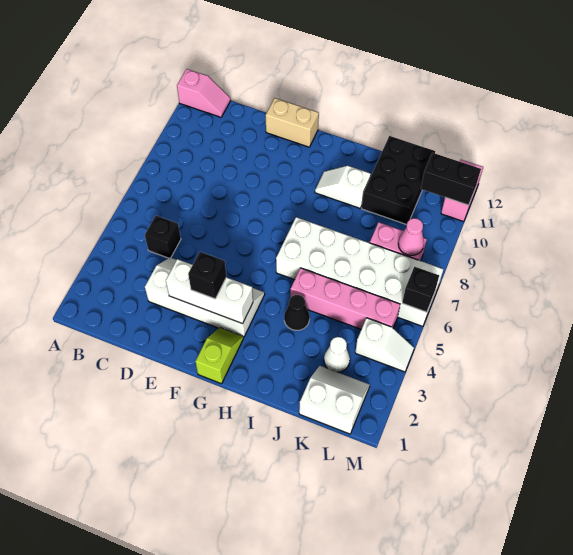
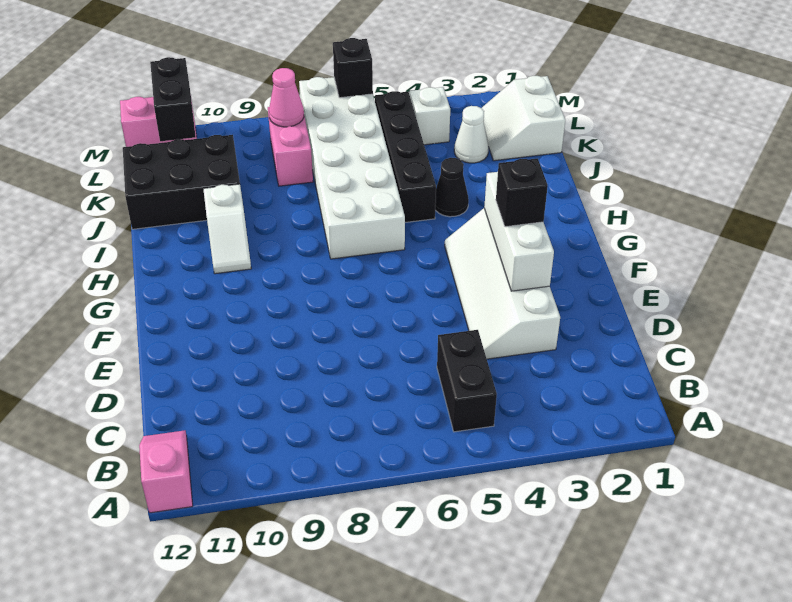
black brick C5 level 1 -> black brick B5:C5 level 1
tan brick E12:F12 level 1 -> none
lime slope G1:G2 level 1 top 1 -> none
pink brick I5:L5 level 1 -> black brick I5:L5 level 1

